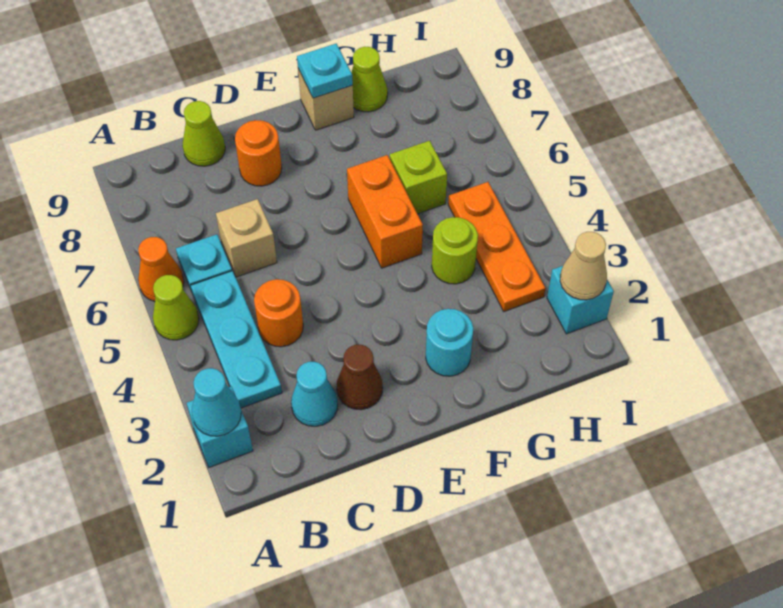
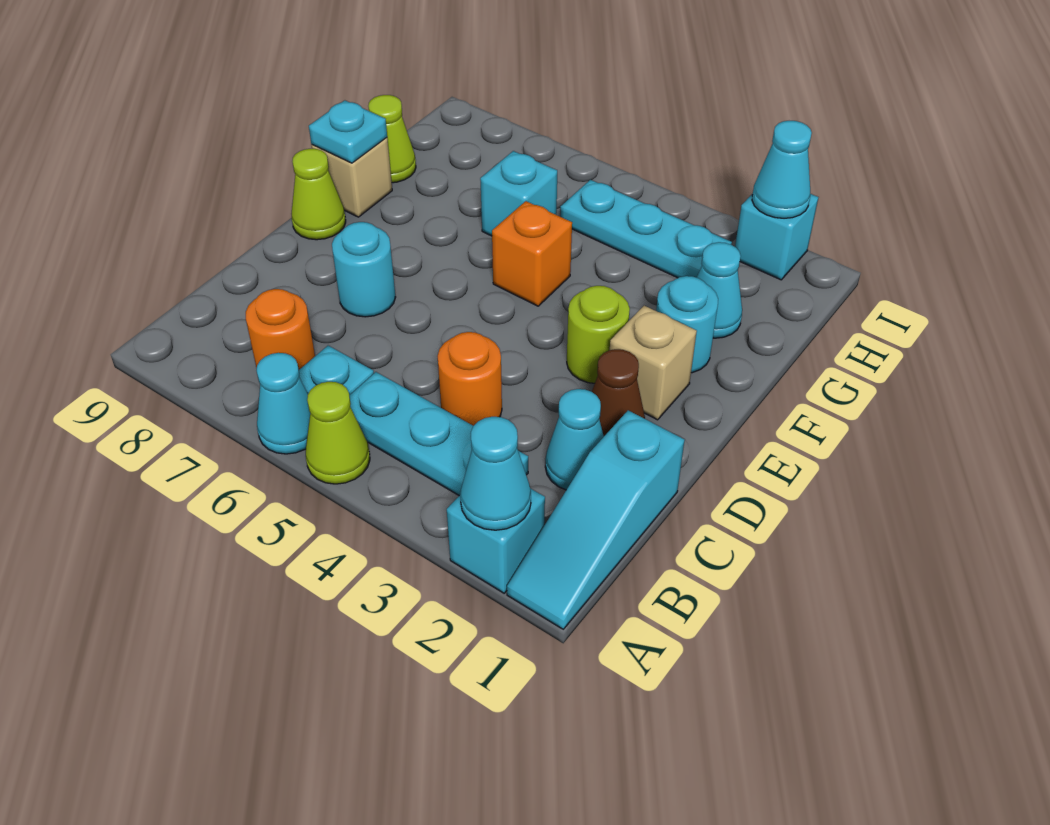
none -> cyan slope A1:C1 level 1 top C
orange cone A6 level 1 -> cyan cone A6 level 1
tan brick C6 level 1 -> tan brick E2 level 1
lime cone C9 level 1 -> lime cone E9 level 1
none -> cyan round brick D7 level 1
orange round brick D8 level 1 -> orange round brick B7 level 1
orange brick F5:F6 level 1 -> orange brick F5 level 1
none -> cyan cone G2 level 1
lime round brick G4 level 1 -> lime round brick E3 level 1
lime brick G6 level 1 -> cyan brick G6 level 1
orange plate H3:H5 level 1 -> cyan plate H3:H5 level 1
tan cone I2 level 2 -> cyan cone I2 level 2

